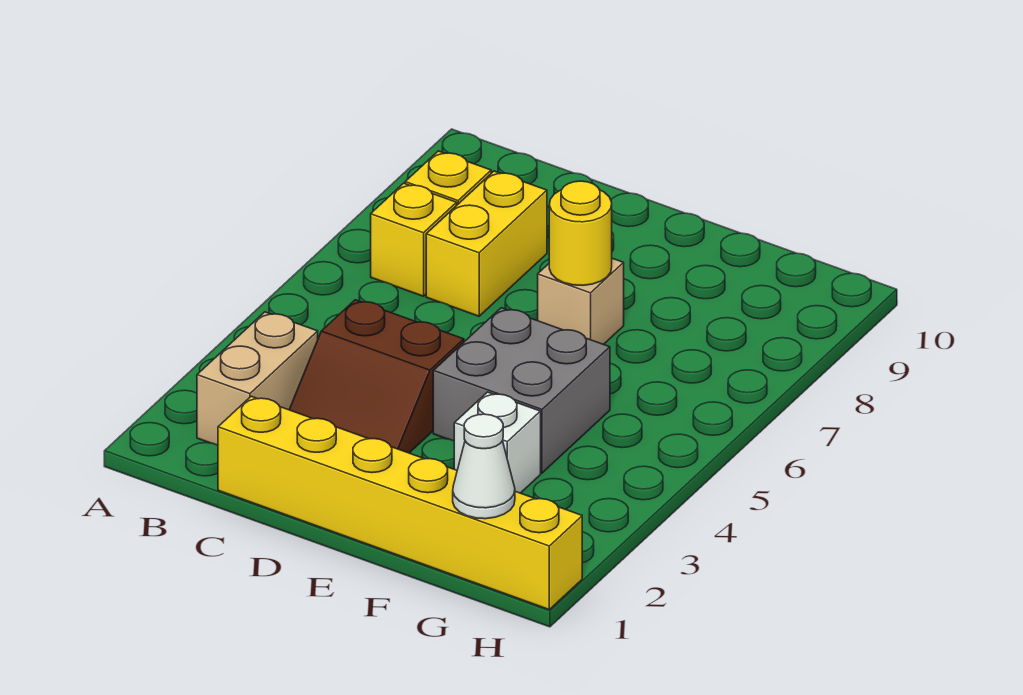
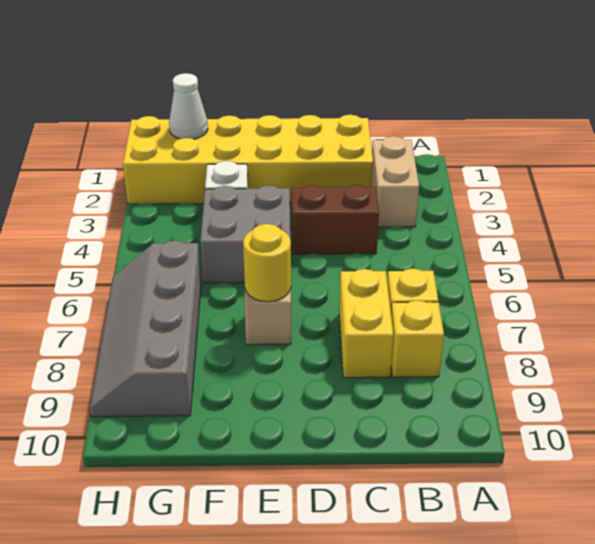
yellow brick C1:H1 level 1 -> yellow brick C1:H2 level 1
none -> grey slope G6:H9 level 1 top G

